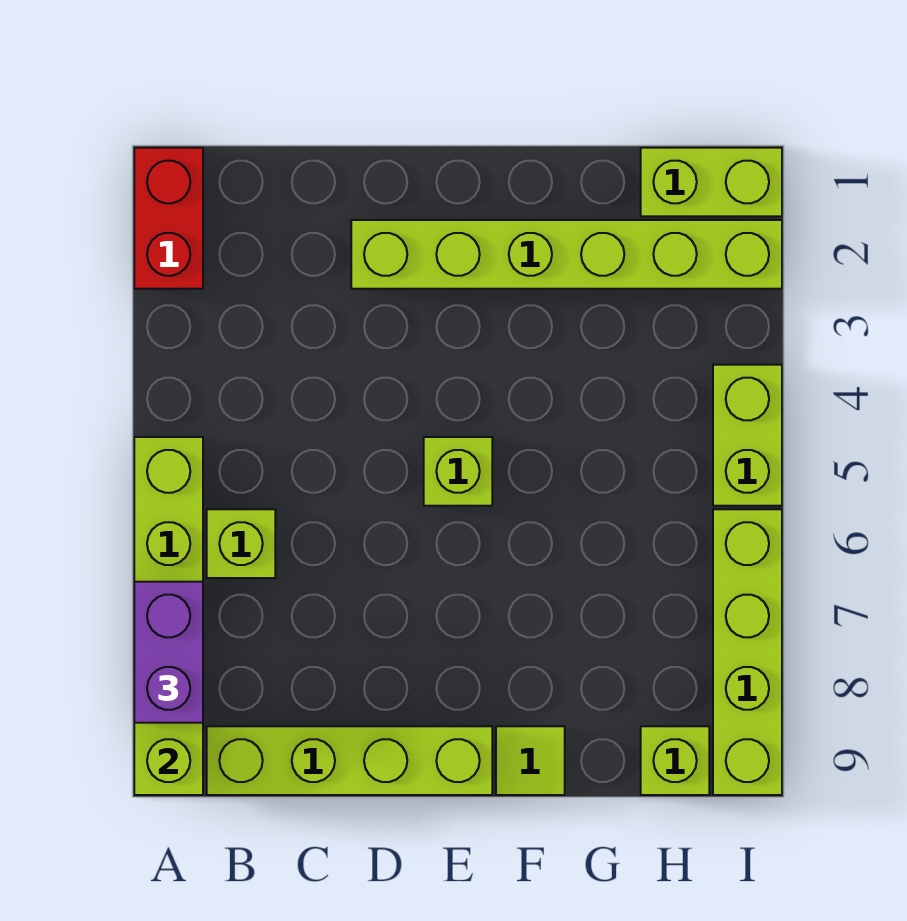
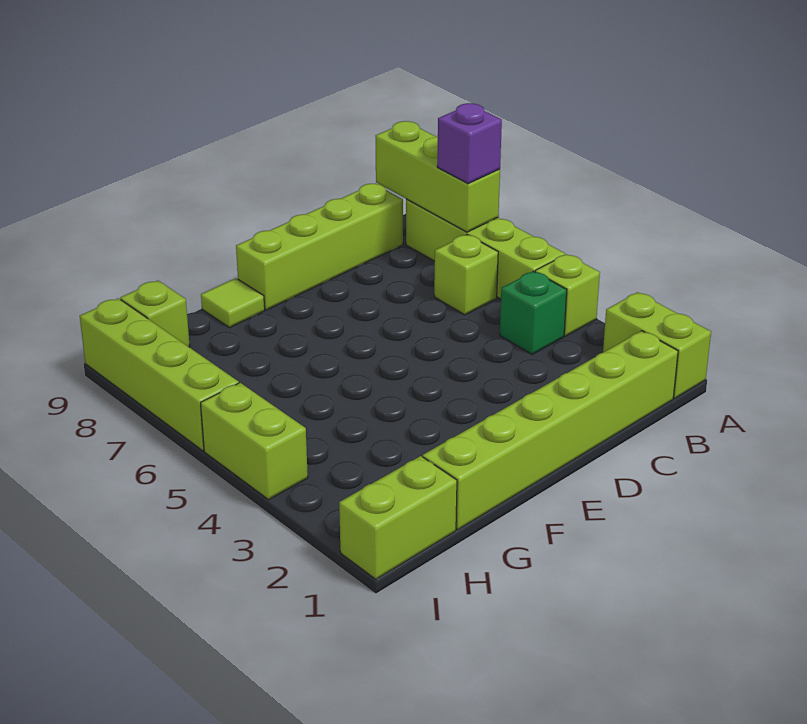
red brick A1:A2 level 1 -> lime brick A1:A2 level 1
purple brick A7:A8 level 3 -> purple brick A7 level 3
none -> green brick B4 level 1
lime brick D2:I2 level 1 -> lime brick B1:G1 level 1
lime brick E5 level 1 -> lime brick A4 level 1

